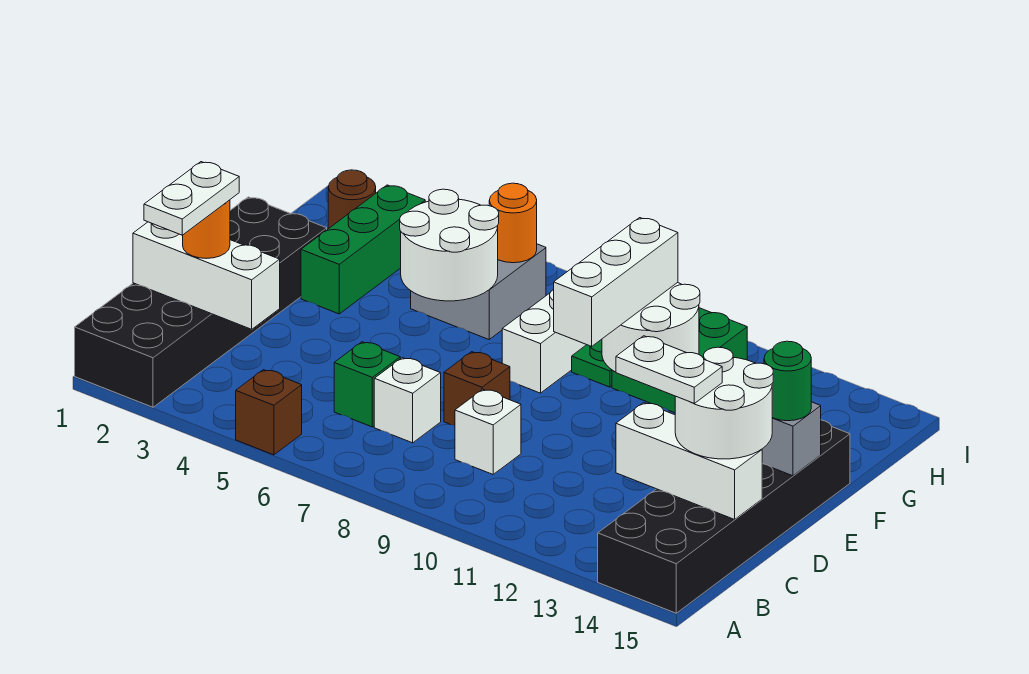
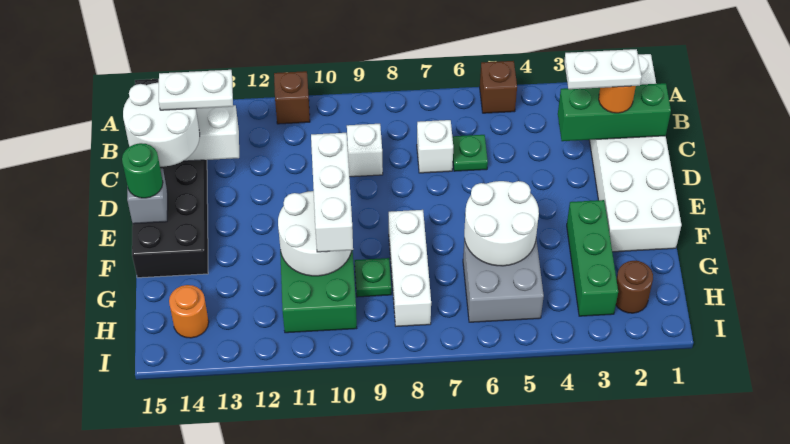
black brick A1:F2 level 1 -> white brick A1:F2 level 1
white plate B2:C2 level 4 -> white plate C2:C3 level 4
white brick C1:C3 level 2 -> green brick C1:C3 level 2
green brick C6 level 1 -> green plate C6 level 1
brown brick D8 level 1 -> brown brick A11 level 1
orange round brick H6 level 2 -> orange round brick H14 level 1

